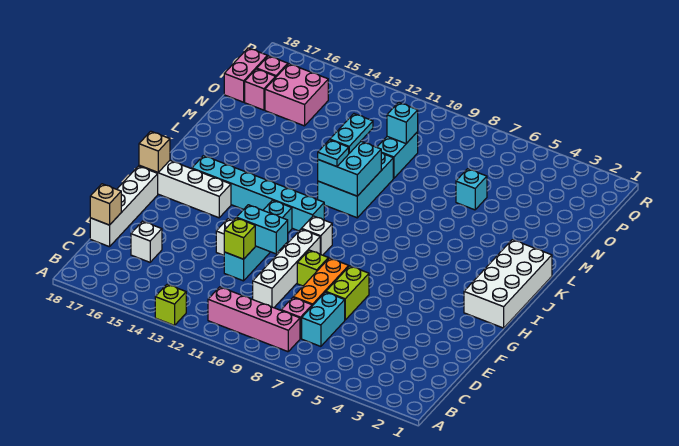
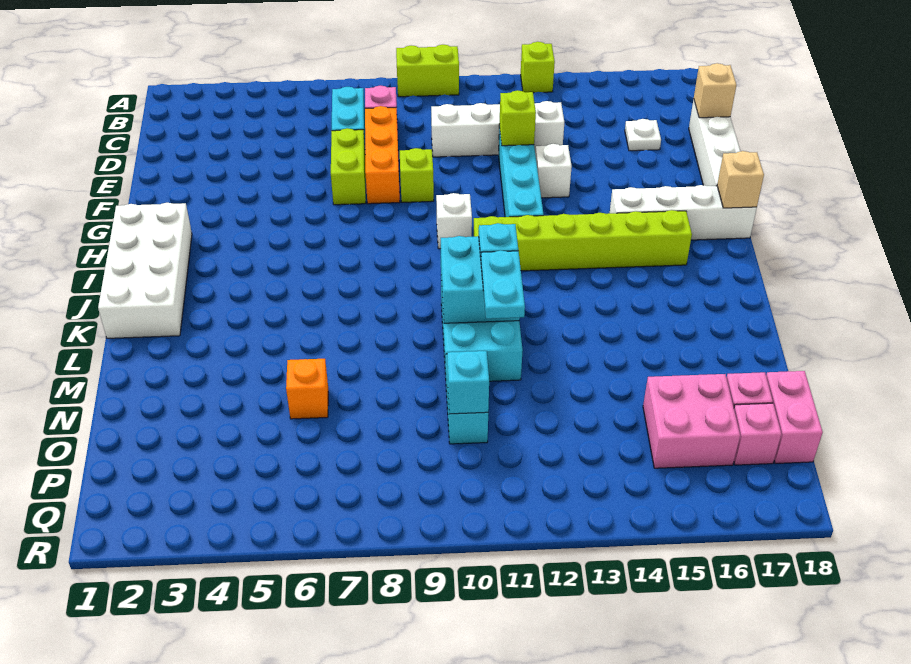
none -> lime brick A9:A10 level 1
pink brick B8:B11 level 1 -> none
white brick D10:G10 level 1 -> white brick D10:D13 level 1
white brick D16 level 1 -> white plate D16 level 1
cyan brick F11:F12 level 2 -> none
cyan brick I11:I16 level 1 -> lime brick I11:I16 level 1
cyan brick N6 level 1 -> orange brick N6 level 1

